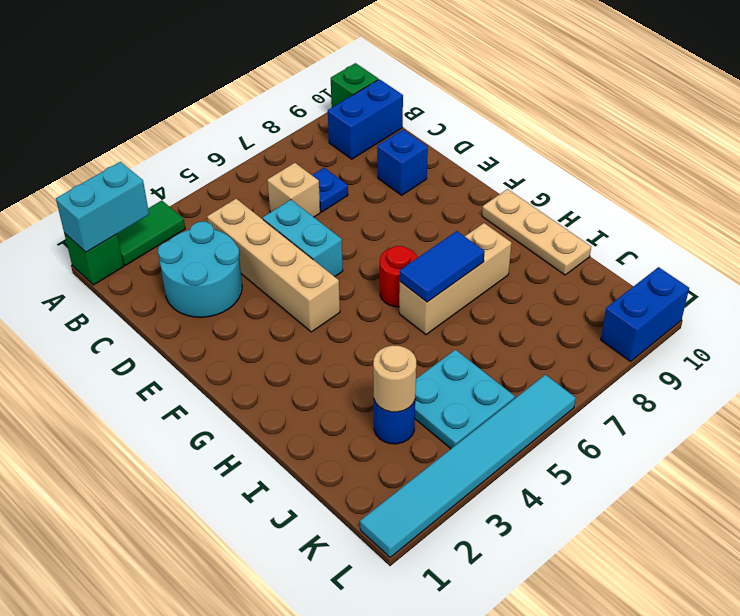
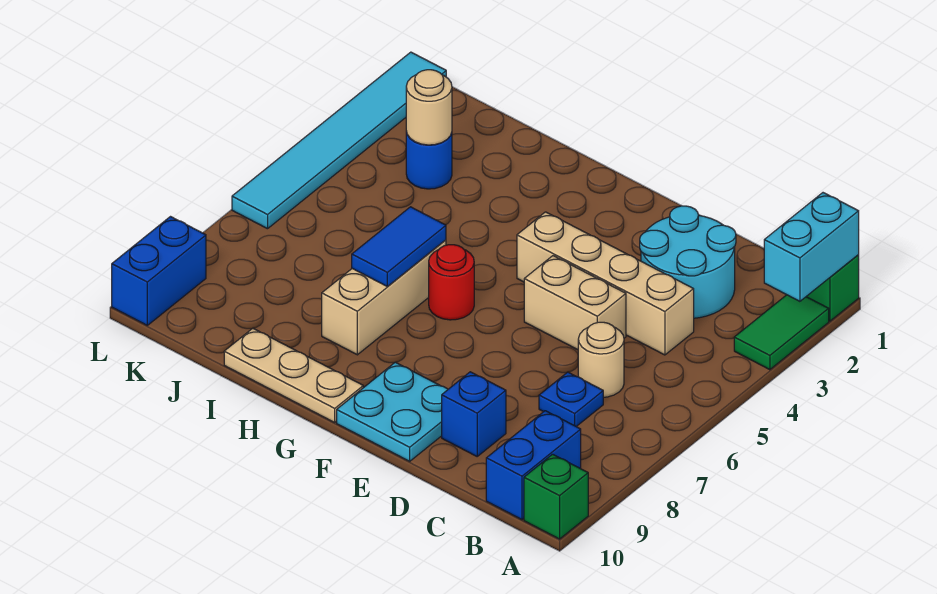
tan brick C6 level 1 -> tan round brick C6 level 1
cyan brick D5:E5 level 1 -> tan brick D5:E5 level 1
cyan plate J4:K5 level 1 -> cyan plate E9:F10 level 1

